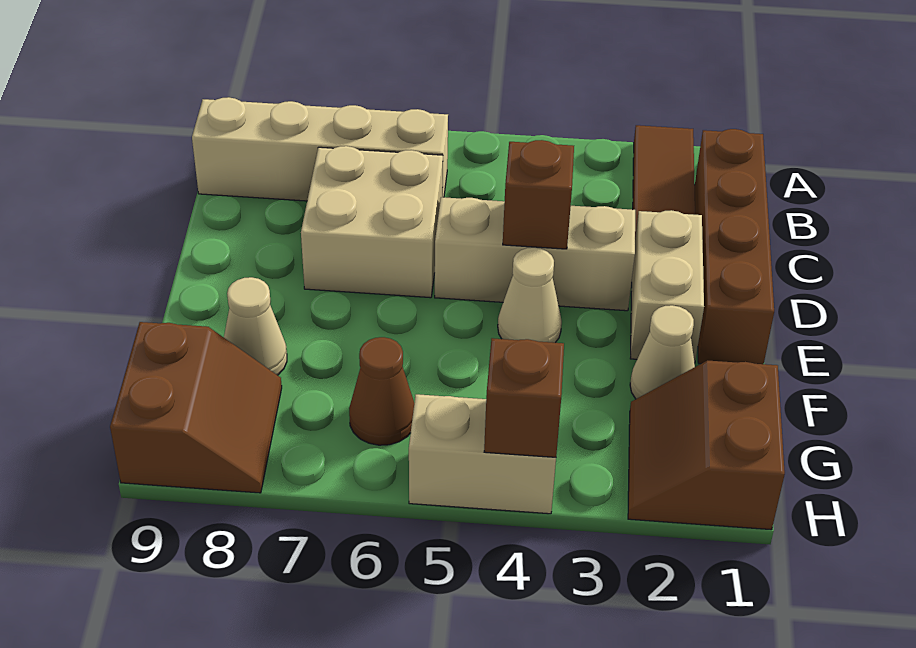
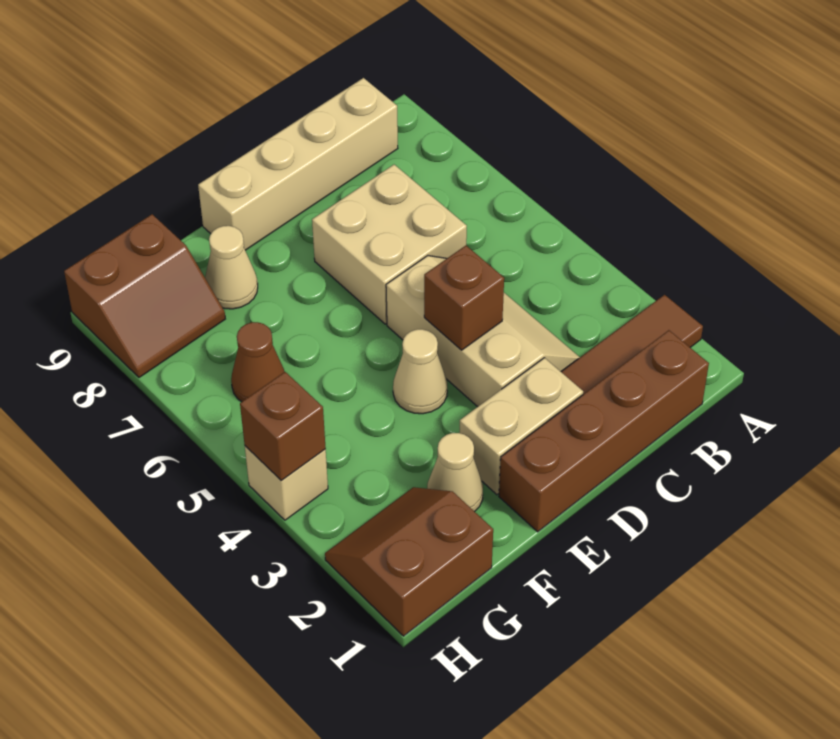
tan brick B6:B9 level 1 -> tan brick B9:E9 level 1
tan brick H4:H5 level 1 -> tan brick H4 level 1

